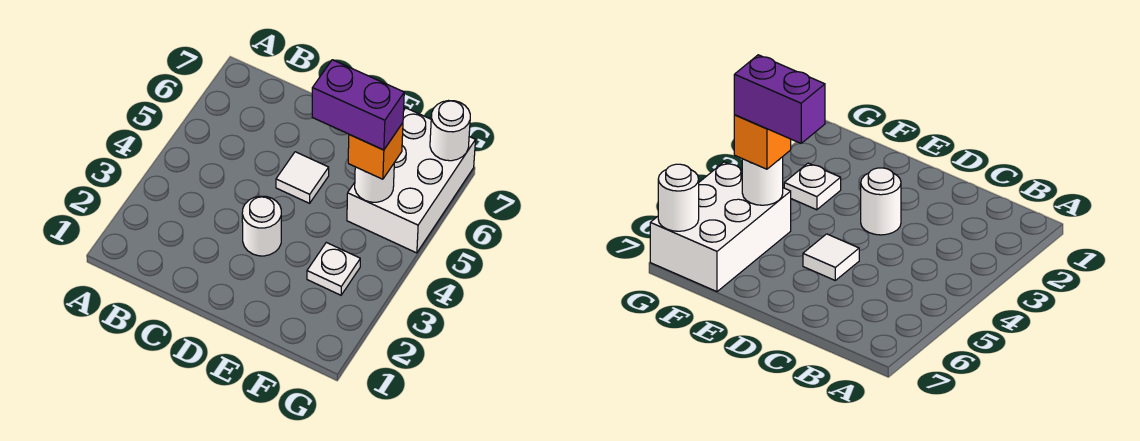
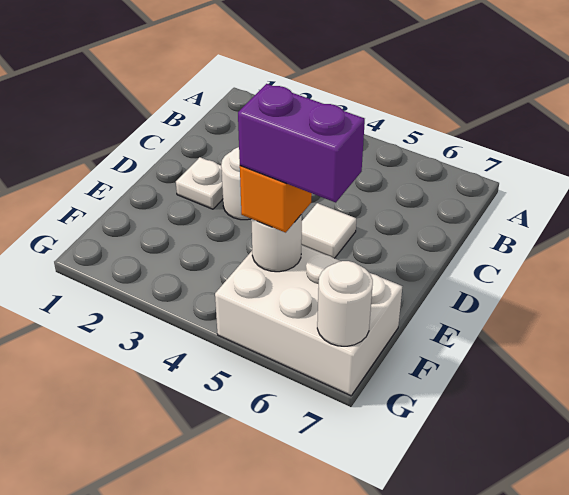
purple brick E5:F5 level 4 -> purple brick F5:F6 level 4
white plate F3 level 1 -> white plate D2 level 1

